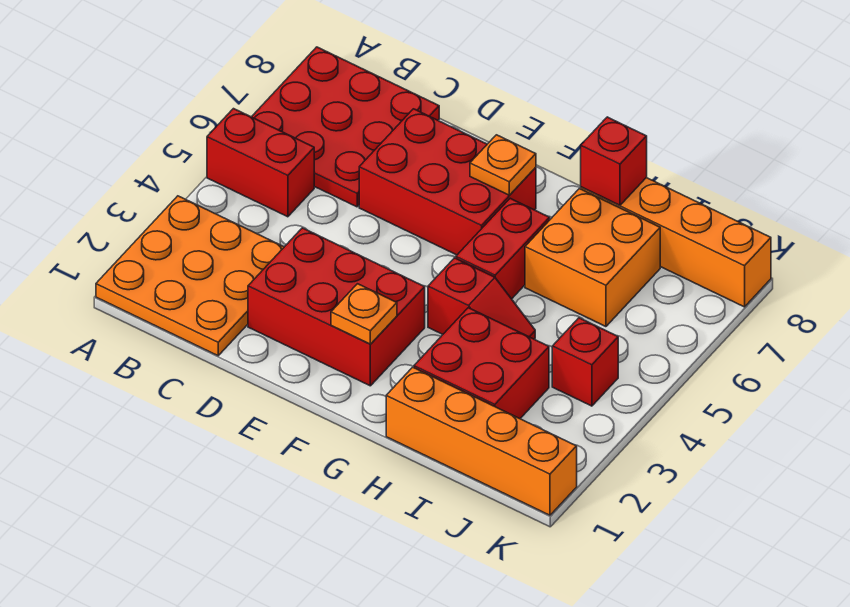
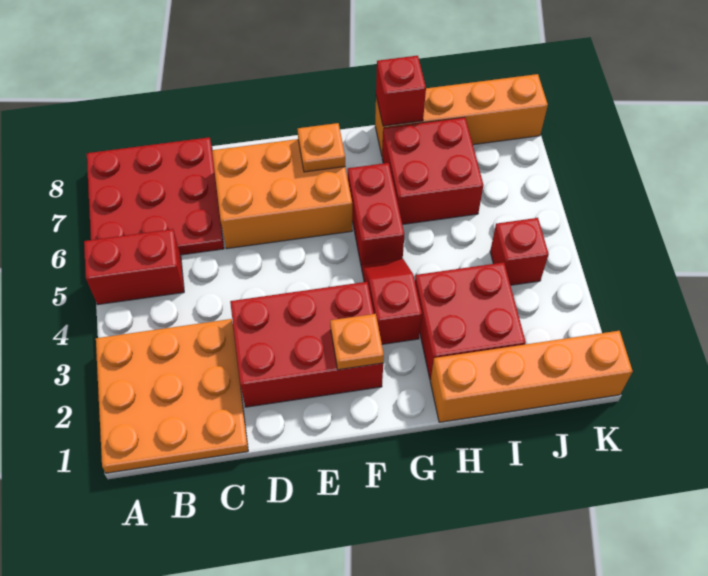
red brick D6:F7 level 1 -> orange brick D6:F7 level 1
red slope G4:H4 level 1 top G -> red slope G3:G4 level 1 top 3
orange brick H6:I7 level 1 -> red brick H6:I7 level 1

